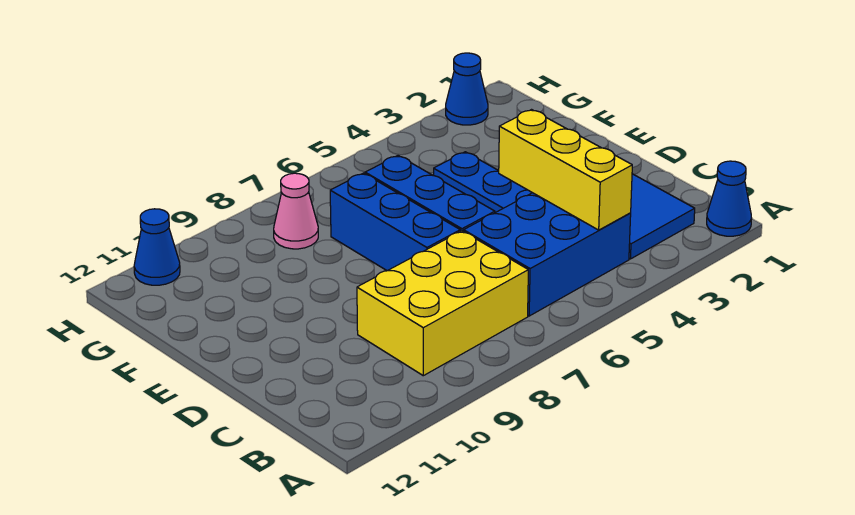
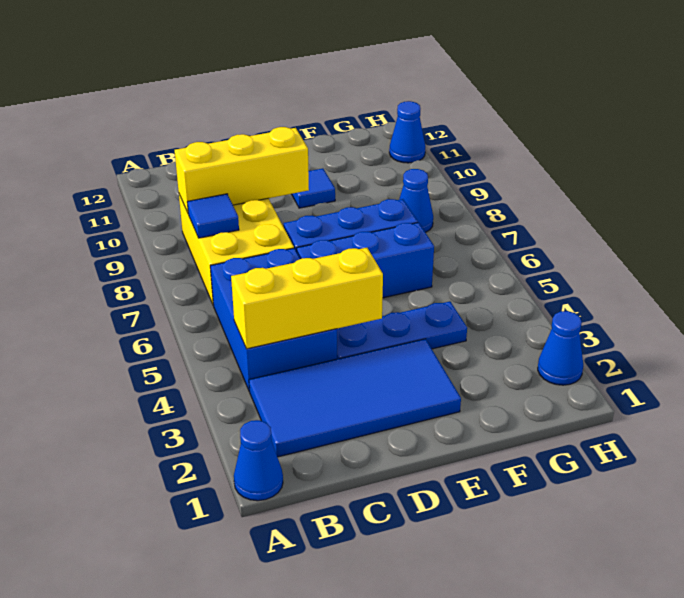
none -> blue tile B8 level 2
none -> yellow brick B9:D9 level 2
none -> blue tile E10 level 1
pink cone G8 level 1 -> blue cone G8 level 1

